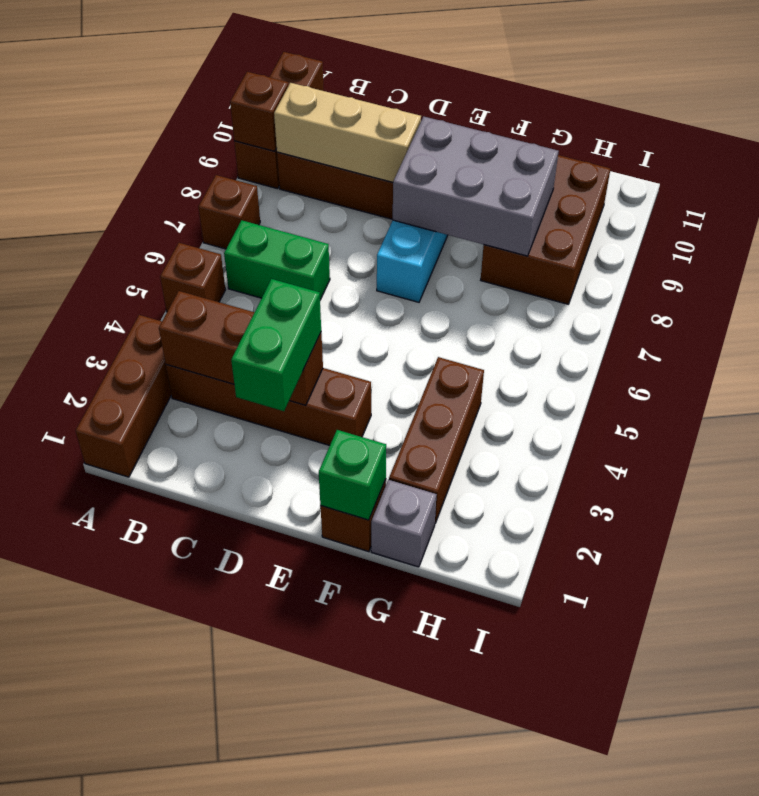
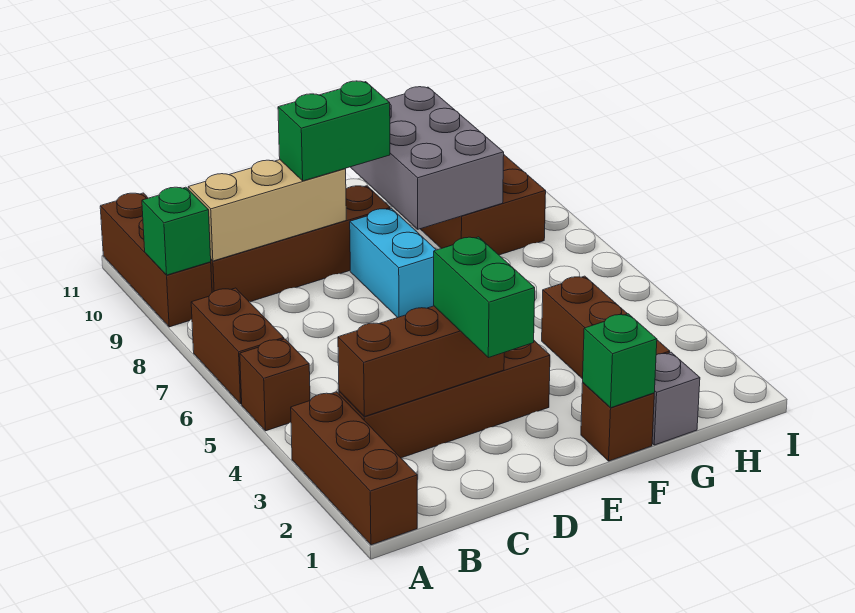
brown brick A7 level 1 -> brown brick A6:A7 level 1
brown brick A9 level 2 -> green brick A9 level 2
green brick B6:C6 level 1 -> green brick D9:E9 level 3
grey brick E8:G9 level 2 -> grey brick F8:G10 level 2

